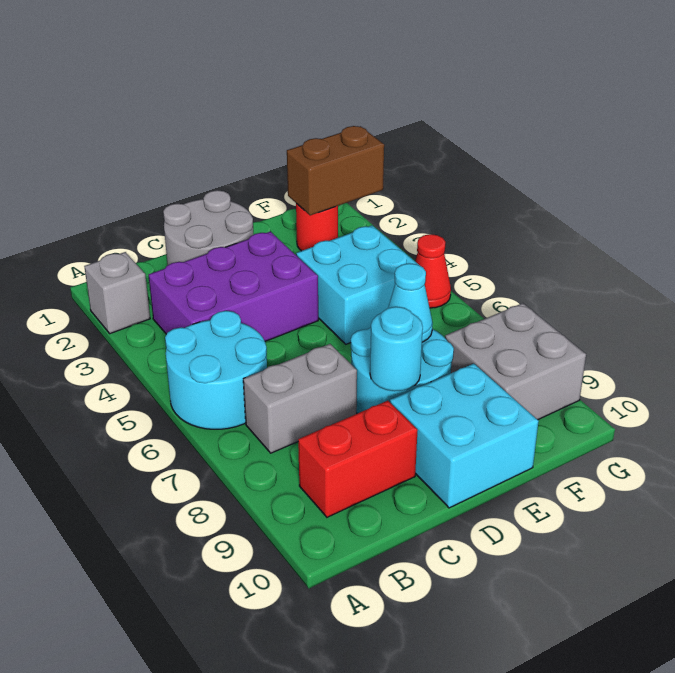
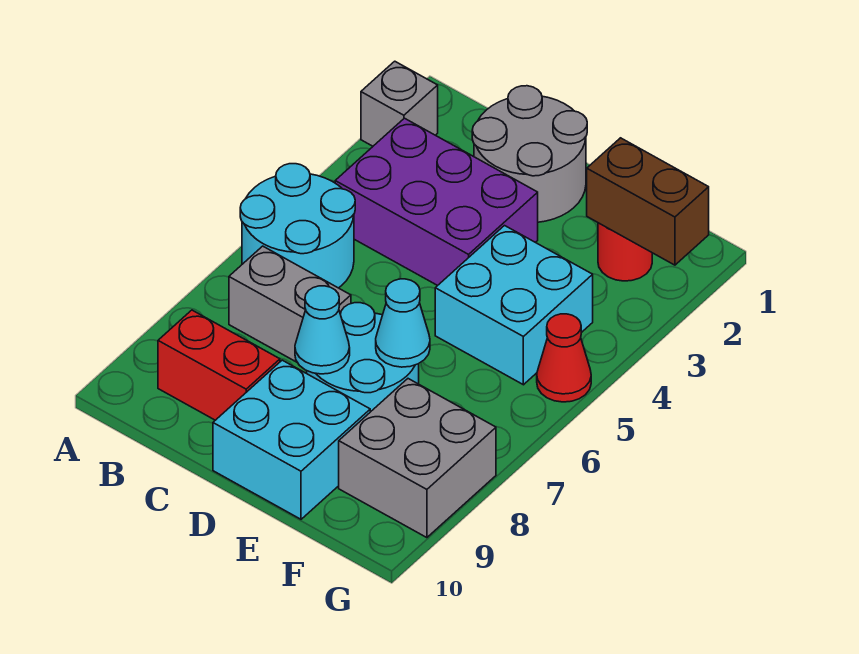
cyan round brick D8 level 2 -> cyan cone D8 level 2

